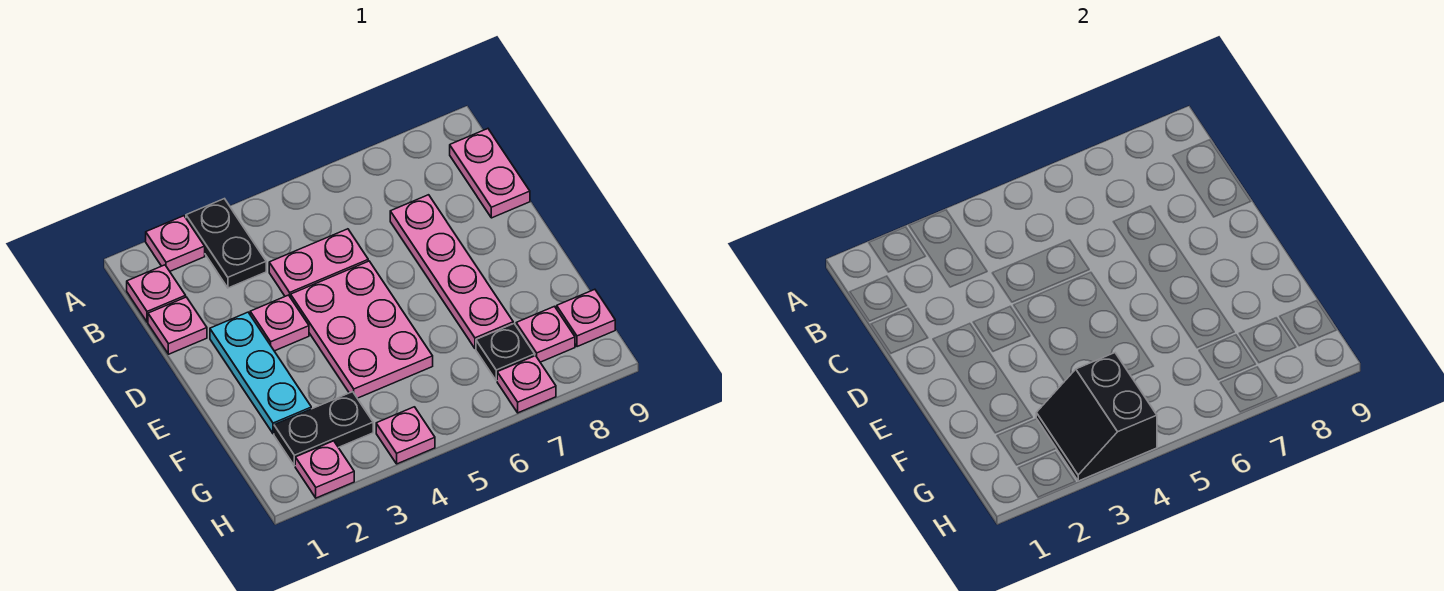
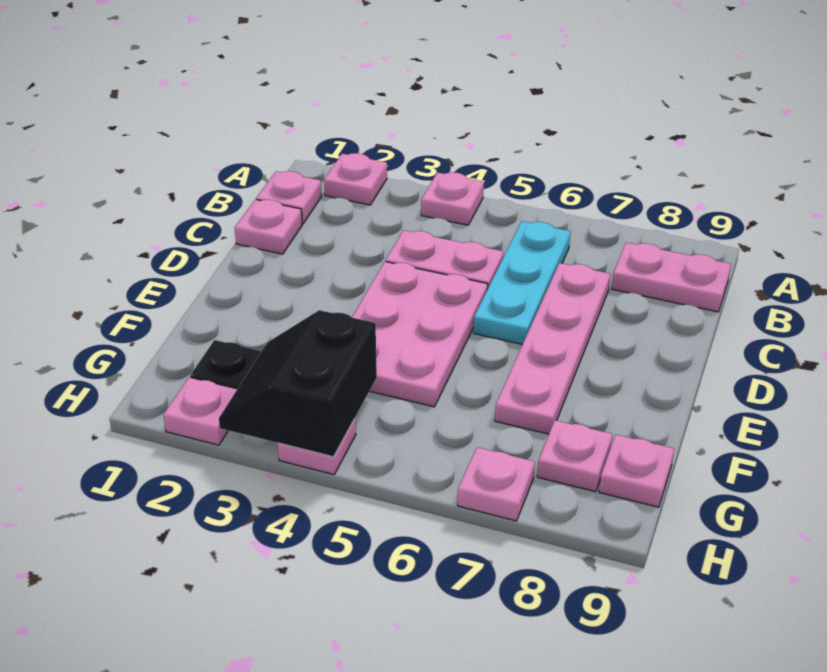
black plate A3:B3 level 1 -> none
pink plate B9:C9 level 1 -> pink plate B8:B9 level 1
cyan plate D2:F2 level 1 -> cyan plate B6:D6 level 1
pink plate D3 level 1 -> pink plate A4 level 1
black plate G7 level 1 -> none

